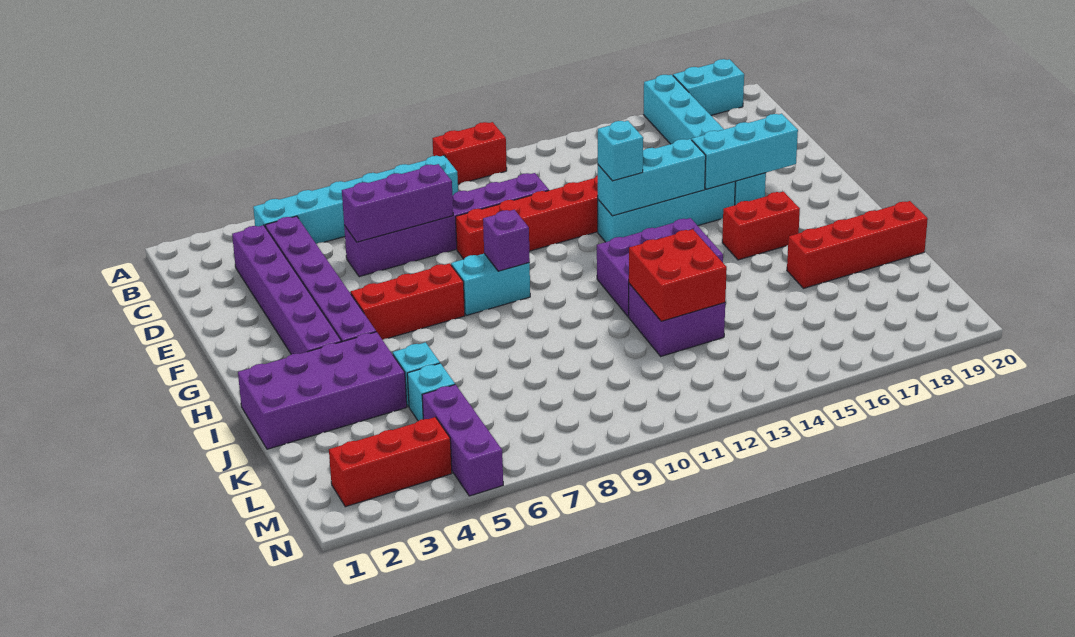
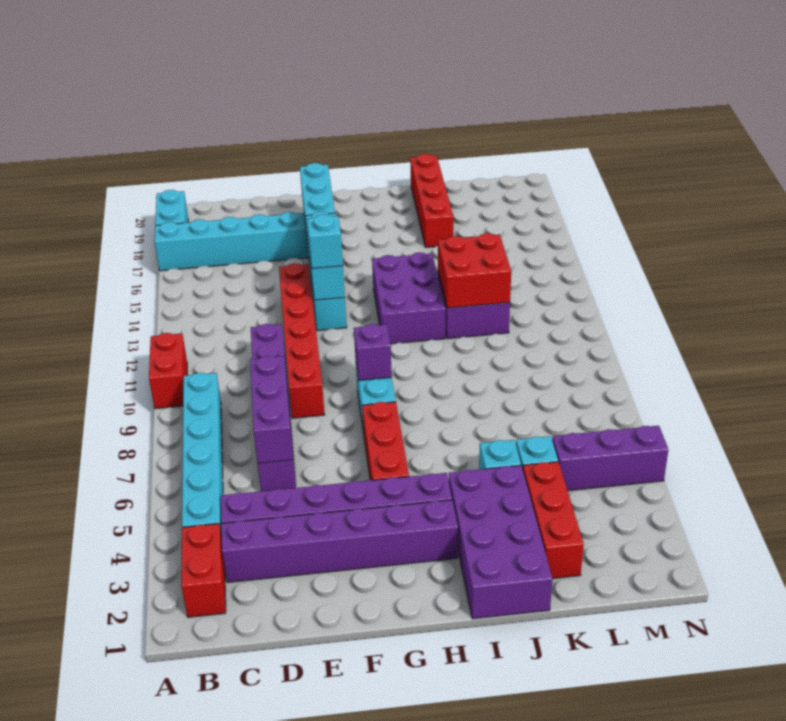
red brick H16:H17 level 1 -> red brick B2:B3 level 1
red brick M2:M4 level 1 -> red brick K2:K4 level 1

